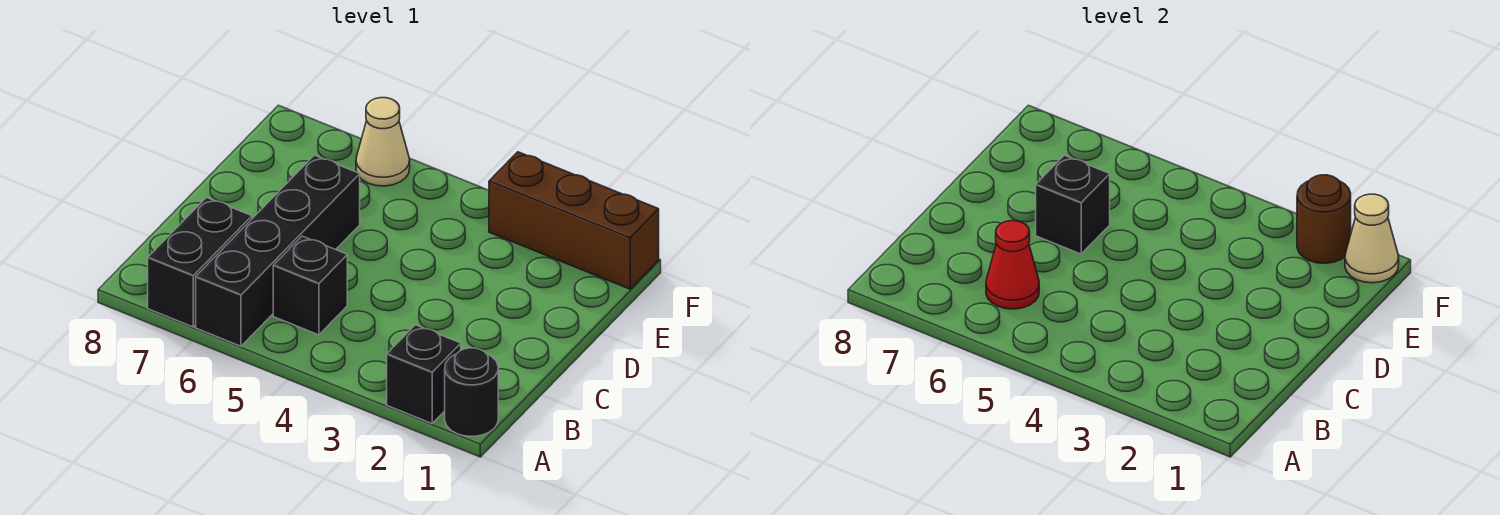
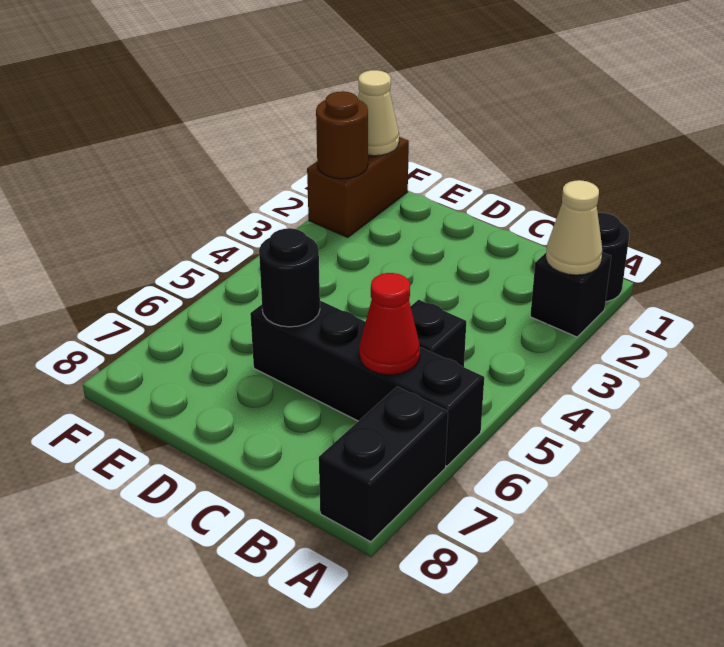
black brick A7:B7 level 1 -> black brick A7:A8 level 1
black brick D6 level 2 -> black round brick D6 level 2
brown brick F1:F3 level 1 -> brown brick F1:F2 level 1
tan cone F6 level 1 -> tan cone A2 level 2

